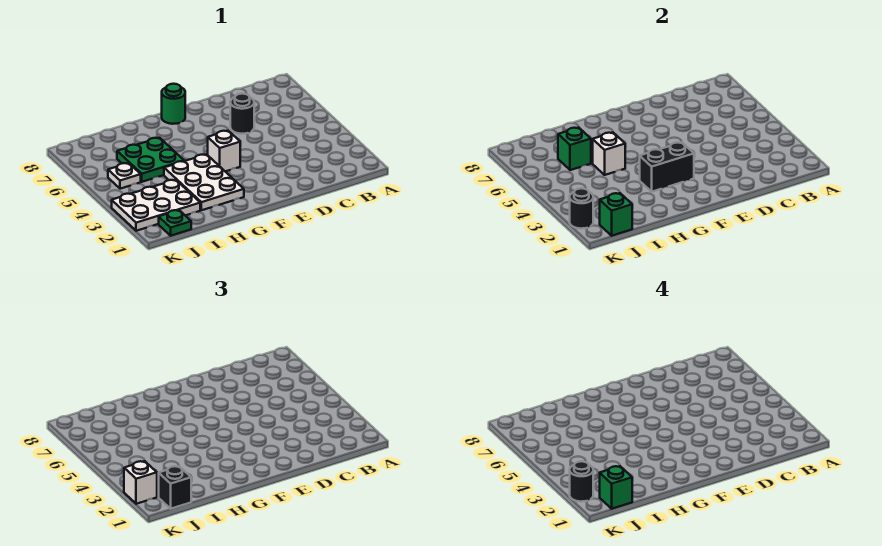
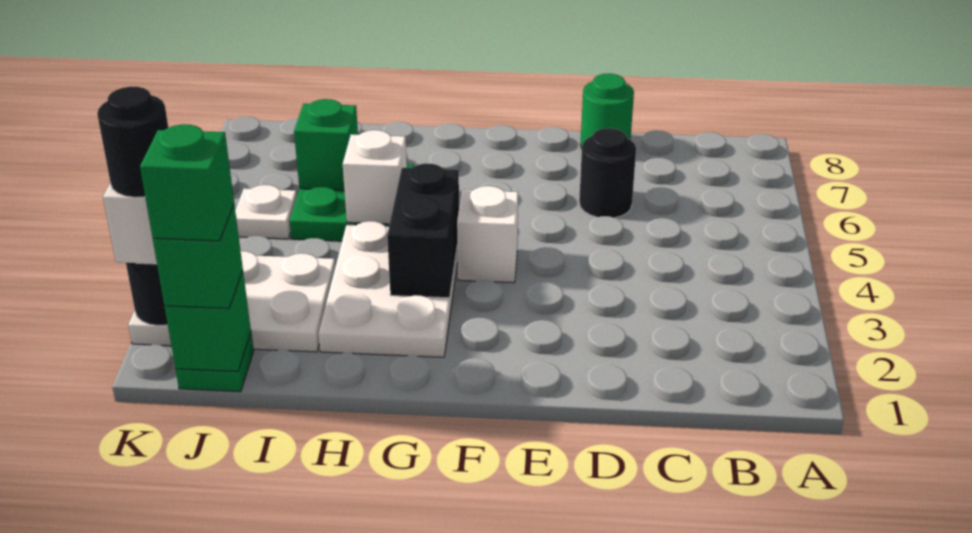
black brick F3:G3 level 2 -> black brick G3:G4 level 2
green round brick F8 level 1 -> green round brick D8 level 1
black brick J1 level 3 -> green brick J1 level 3

